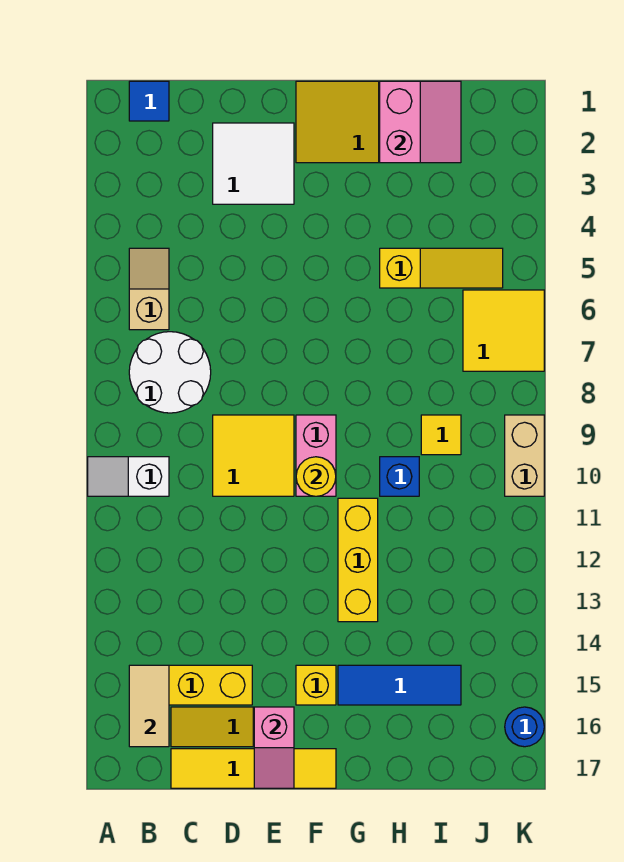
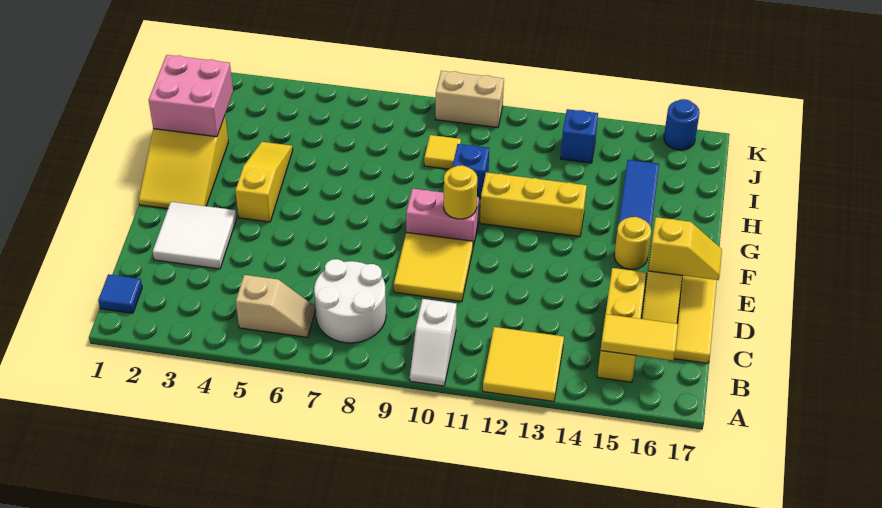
tan slope B5:B6 level 1 top 6 -> tan slope B5:B6 level 1 top 5
tan tile B15:B16 level 2 -> yellow tile B15:B16 level 2
pink slope E16:E17 level 2 top 16 -> yellow slope E16:E17 level 2 top 16
yellow brick F15 level 1 -> yellow round brick F15 level 1
pink slope H1:I2 level 2 top H -> pink brick H1:I2 level 2
yellow slope H5:J5 level 1 top H -> yellow slope F4:H4 level 1 top F
yellow tile J6:K7 level 1 -> yellow tile A12:B13 level 1
none -> blue brick J13 level 1

